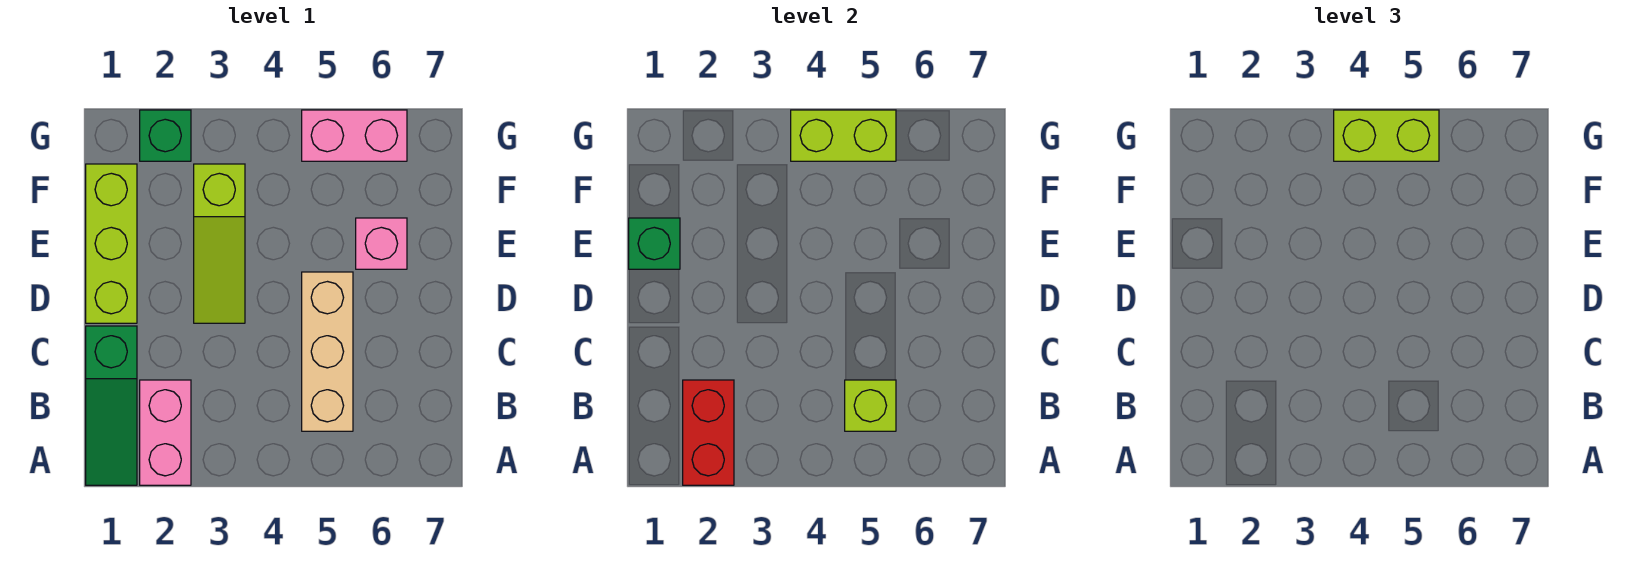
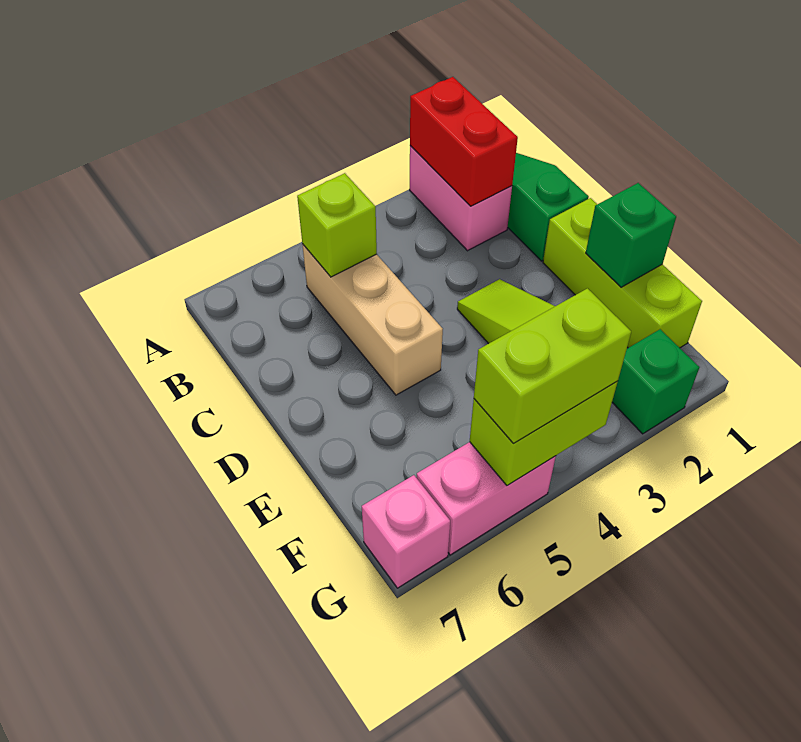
pink brick E6 level 1 -> pink brick G7 level 1

